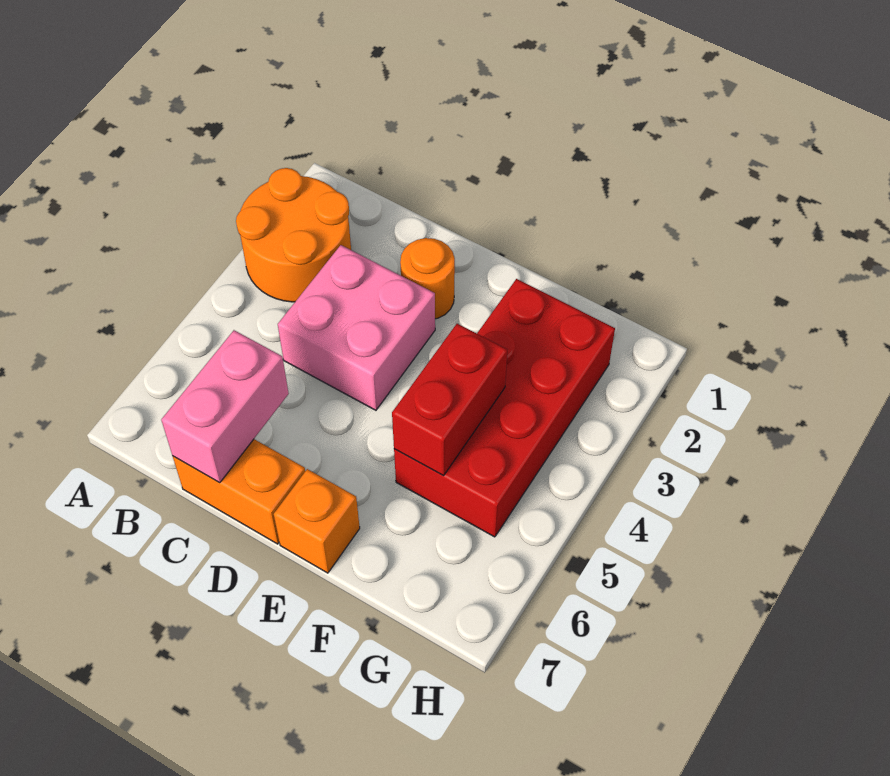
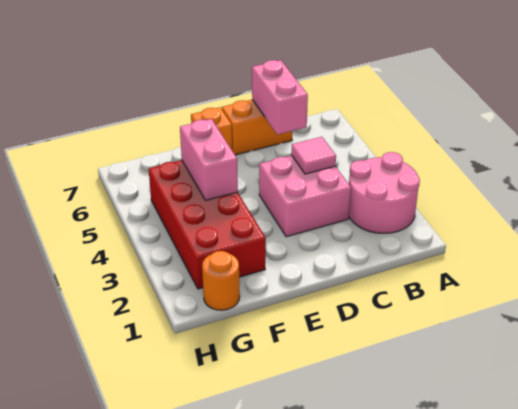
orange round brick A2:B3 level 1 -> pink round brick A2:B3 level 1
none -> pink tile C4 level 2
orange round brick D2 level 1 -> orange round brick G1 level 1
red brick F4:F5 level 2 -> pink brick F4:F5 level 2

